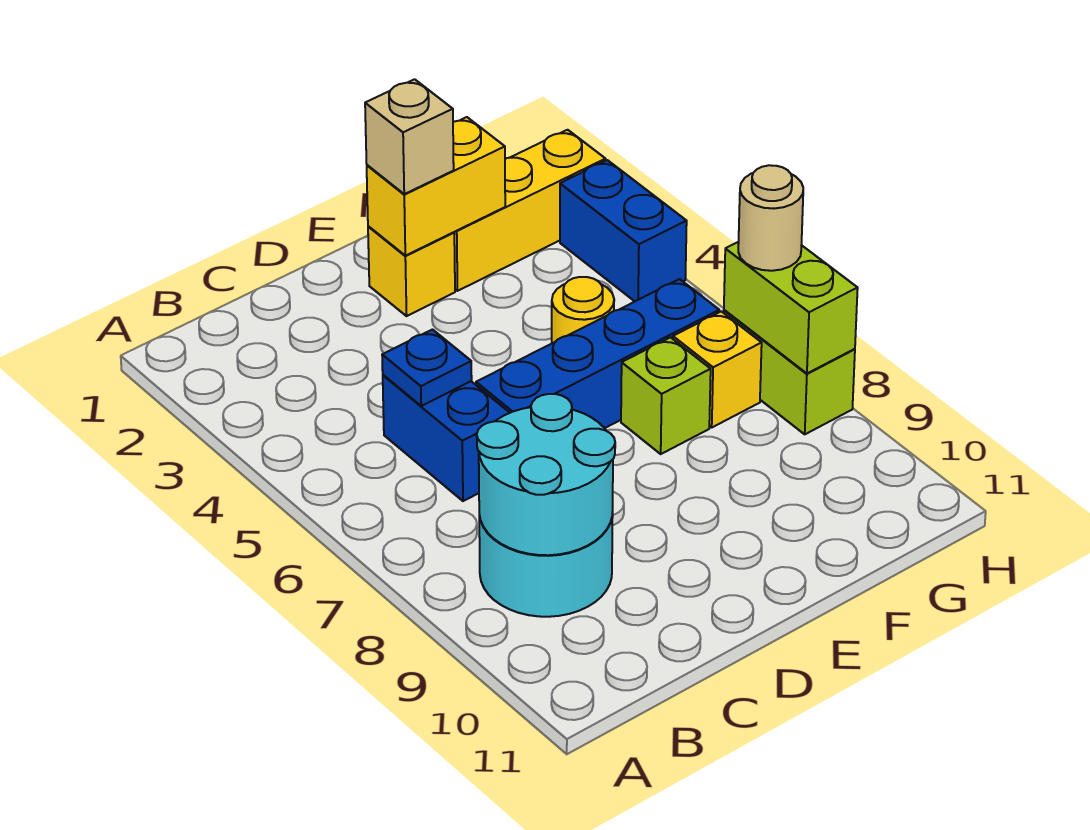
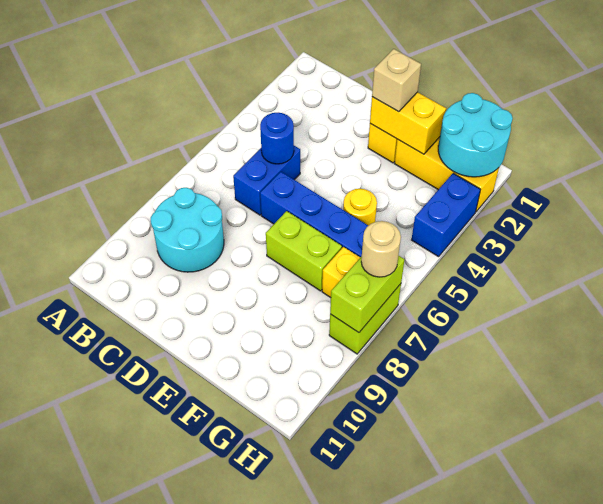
cyan round brick B8:C9 level 2 -> cyan round brick G1:H2 level 2
blue plate C5 level 2 -> blue round brick C5 level 2
lime brick F7 level 1 -> lime brick E7:F7 level 1

